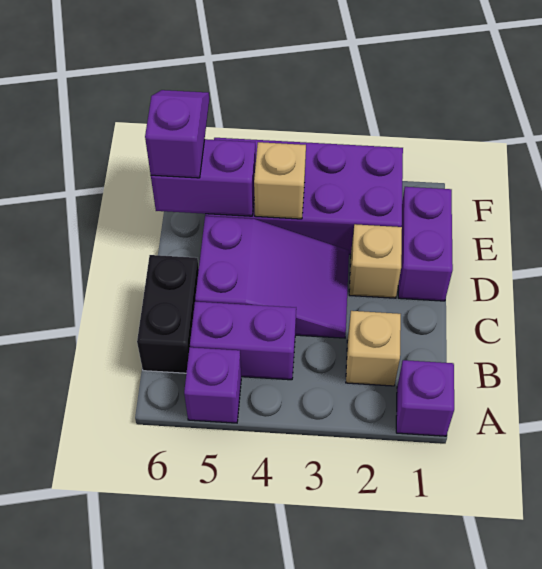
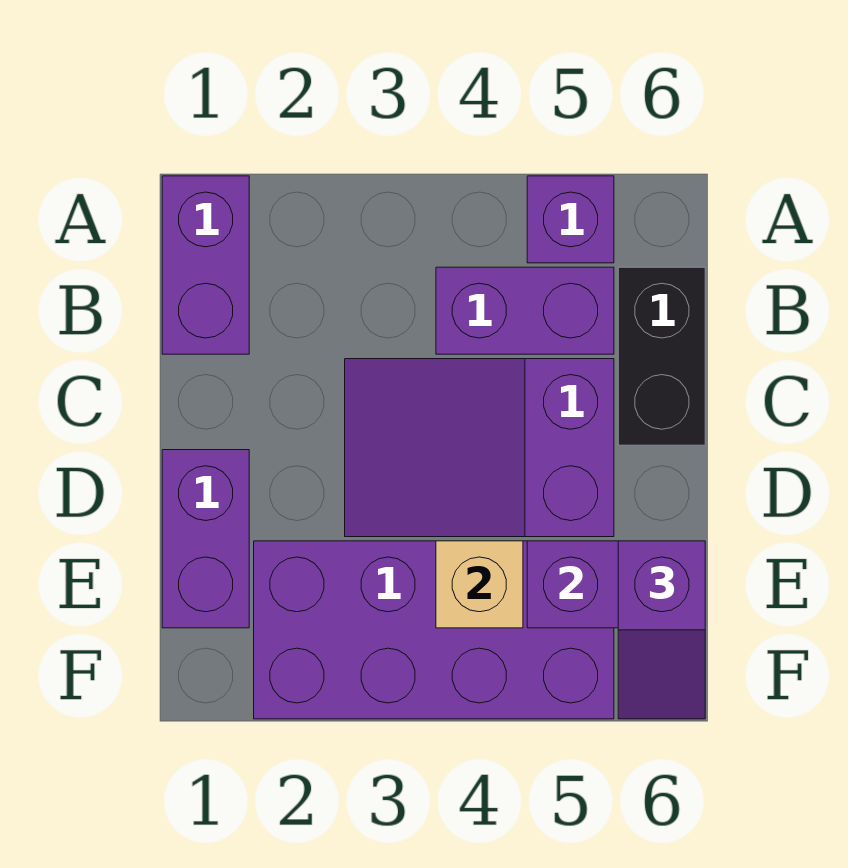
purple brick A1 level 1 -> purple brick A1:B1 level 1
tan brick B2 level 1 -> none
tan brick D2 level 1 -> none

